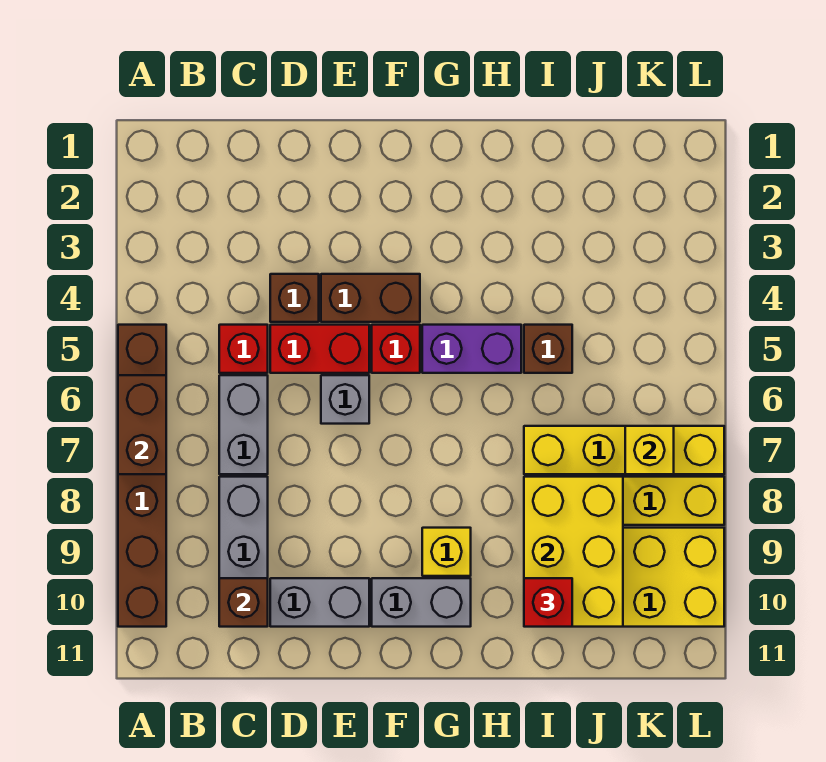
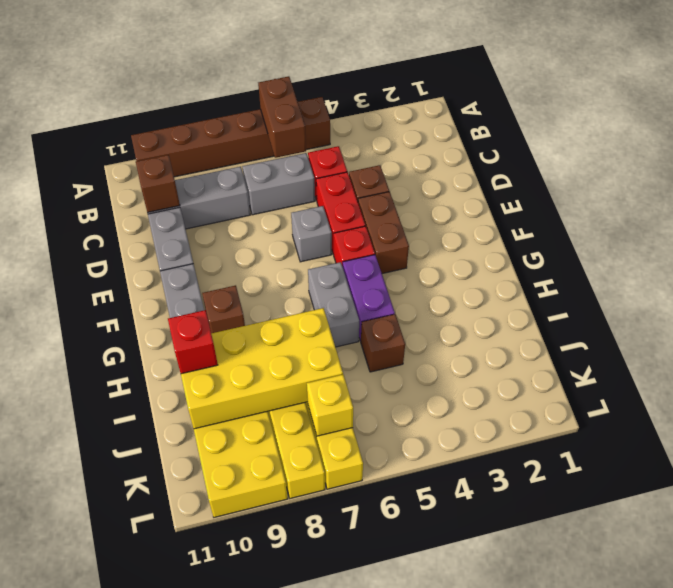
brown brick A6:A7 level 2 -> brown brick A6:B6 level 2
none -> grey brick G6:H6 level 1
yellow brick G9 level 1 -> brown brick G9 level 1
yellow brick I8:J10 level 2 -> yellow brick I7:J10 level 2

